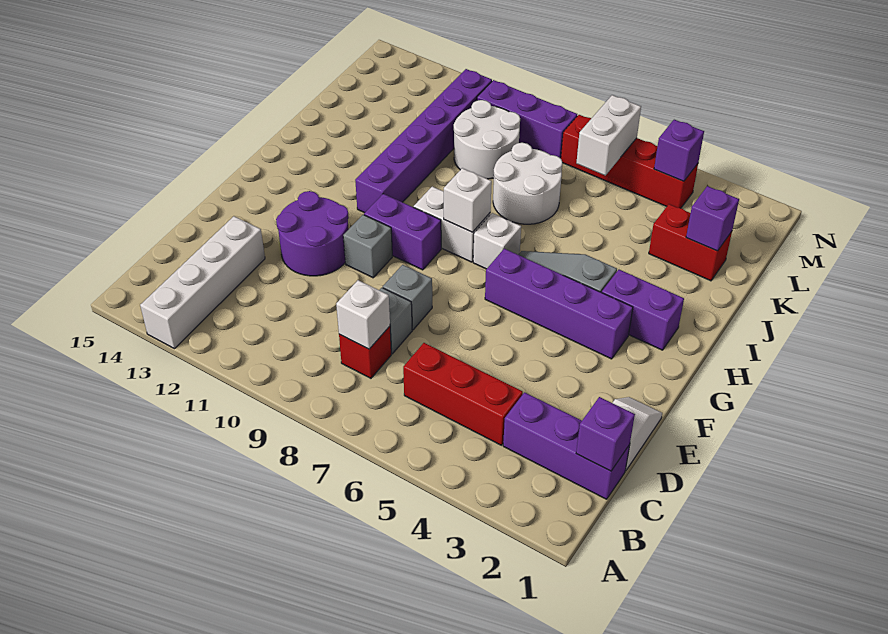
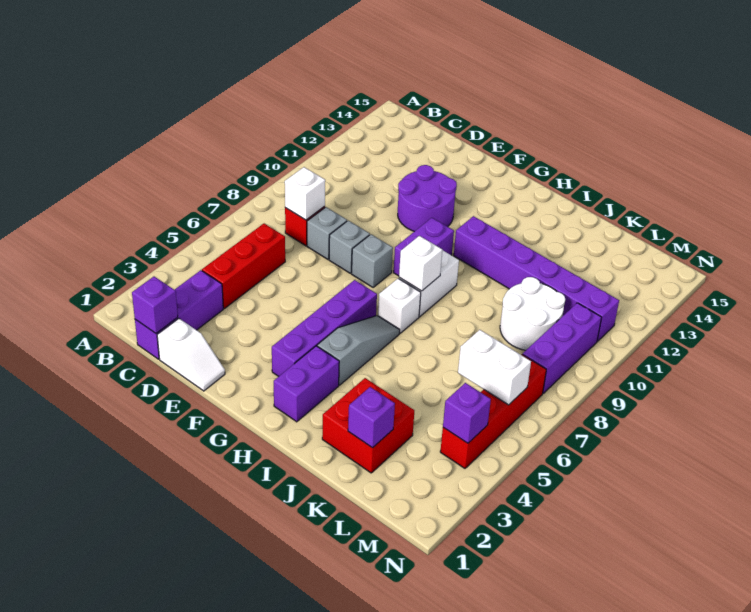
white brick A13:D13 level 1 -> none
grey brick F10 level 1 -> grey brick F8 level 1
white round brick J7:K8 level 1 -> none
red brick K2:K3 level 1 -> red brick J2:K3 level 1

